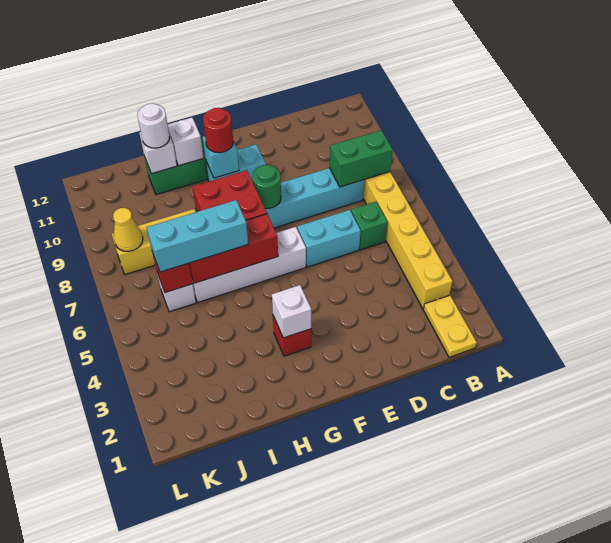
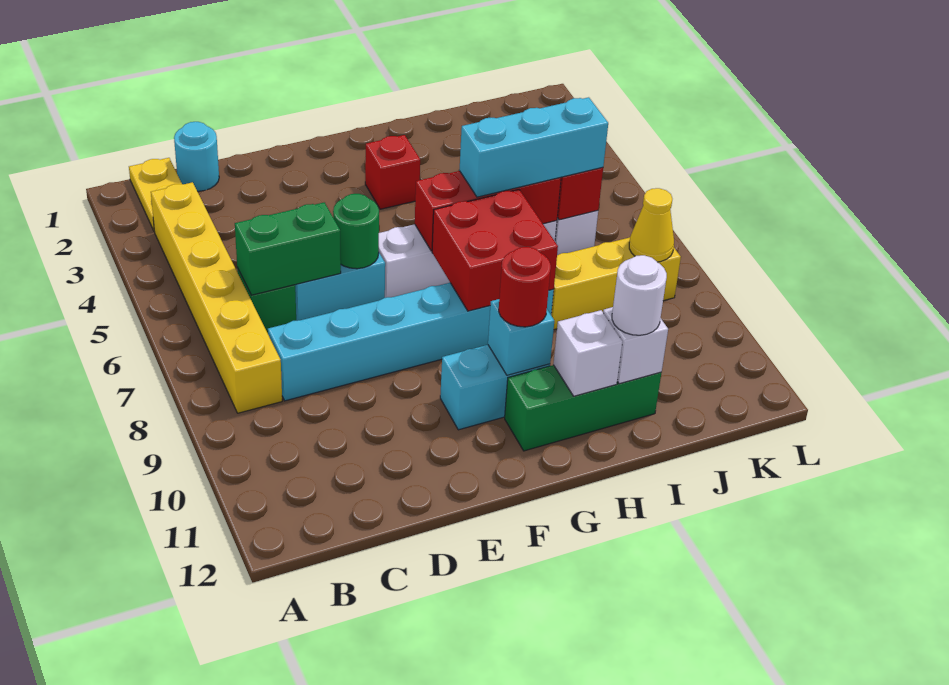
green brick B8:C8 level 2 -> green brick C6:D6 level 2
none -> cyan round brick C1 level 1
green round brick F8 level 2 -> green round brick E6 level 2
white brick G3 level 2 -> none

